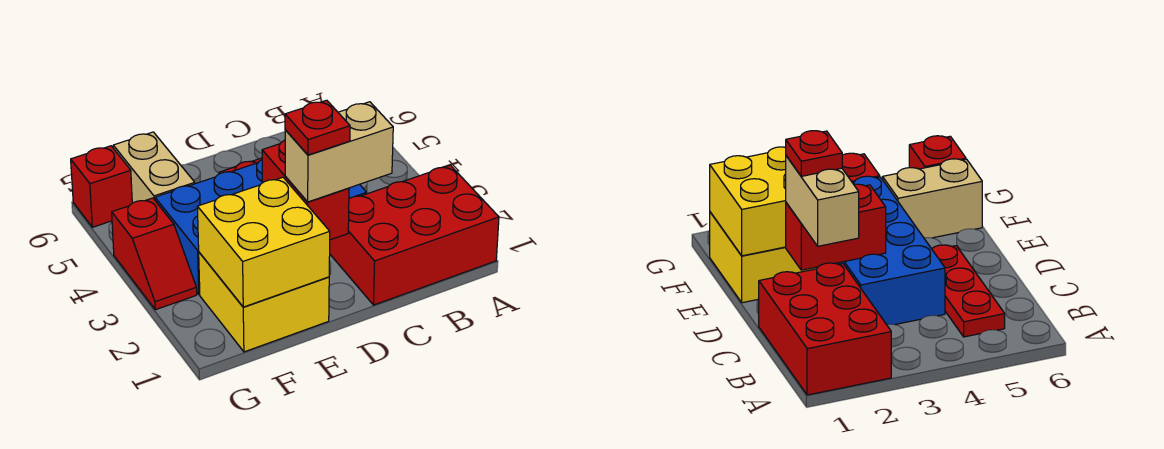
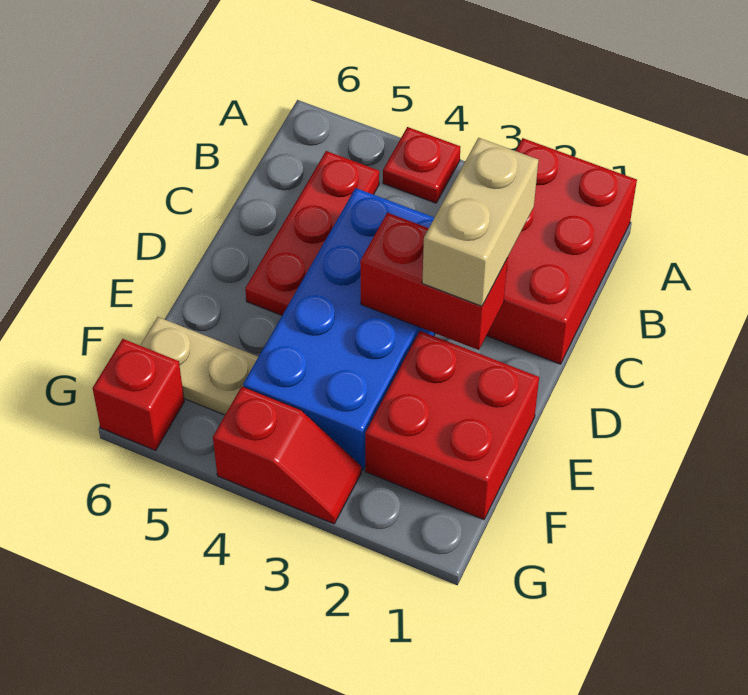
red plate D2 level 4 -> red plate A4 level 1
yellow brick E1:F2 level 1 -> red brick E1:F2 level 1
yellow brick E1:F2 level 2 -> none
tan brick F5:F6 level 1 -> tan plate F5:F6 level 1

